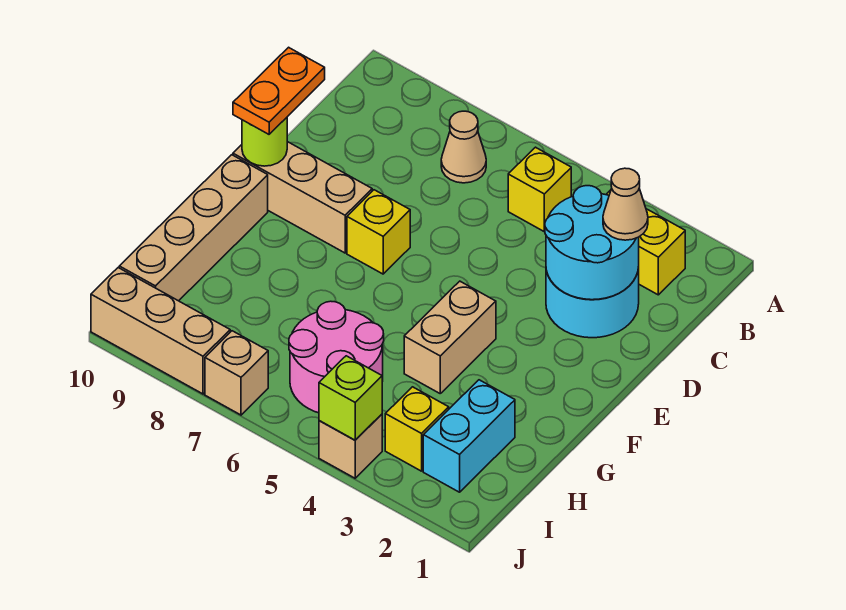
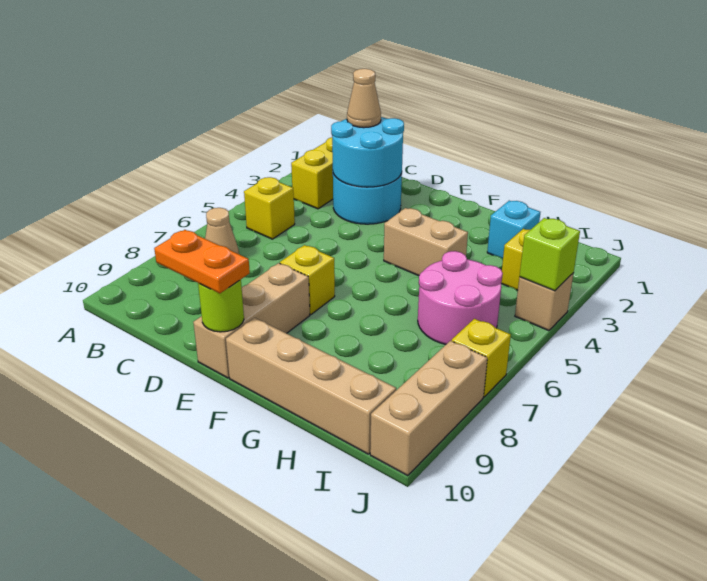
cyan brick H2:I2 level 1 -> cyan brick H2 level 1
tan brick J7 level 1 -> yellow brick J7 level 1

